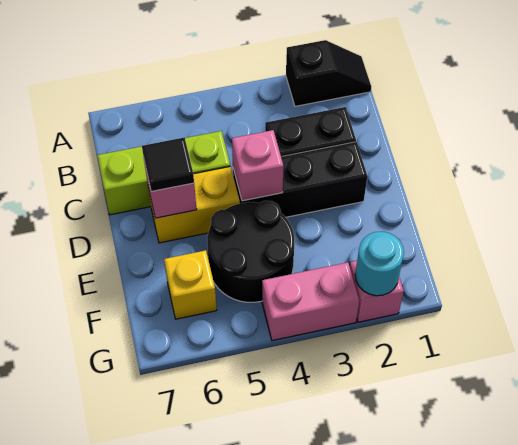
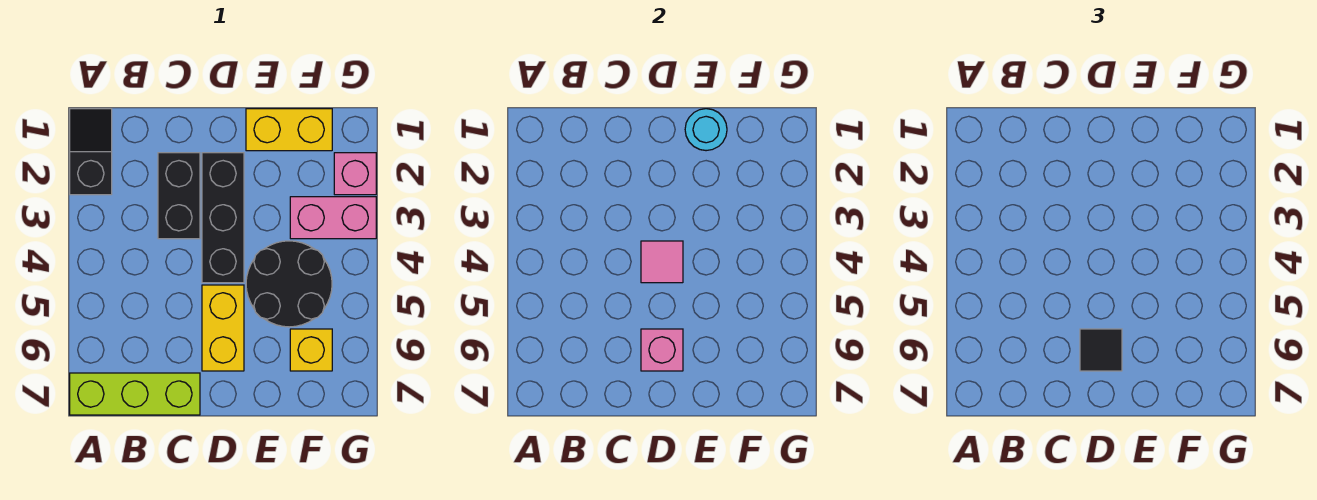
lime brick C5:C7 level 1 -> lime brick A7:C7 level 1
pink brick D4 level 2 -> pink tile D4 level 2
none -> yellow brick E1:F1 level 1
cyan round brick G2 level 2 -> cyan round brick E1 level 2
pink brick G3:G4 level 1 -> pink brick F3:G3 level 1

